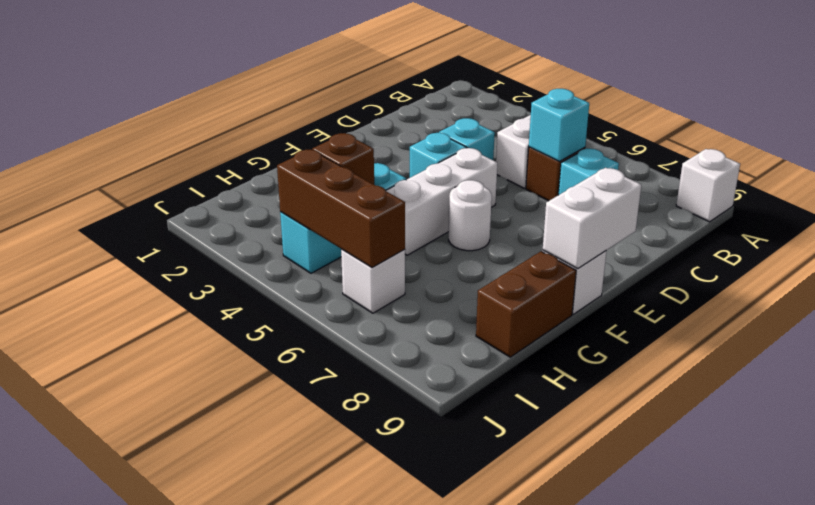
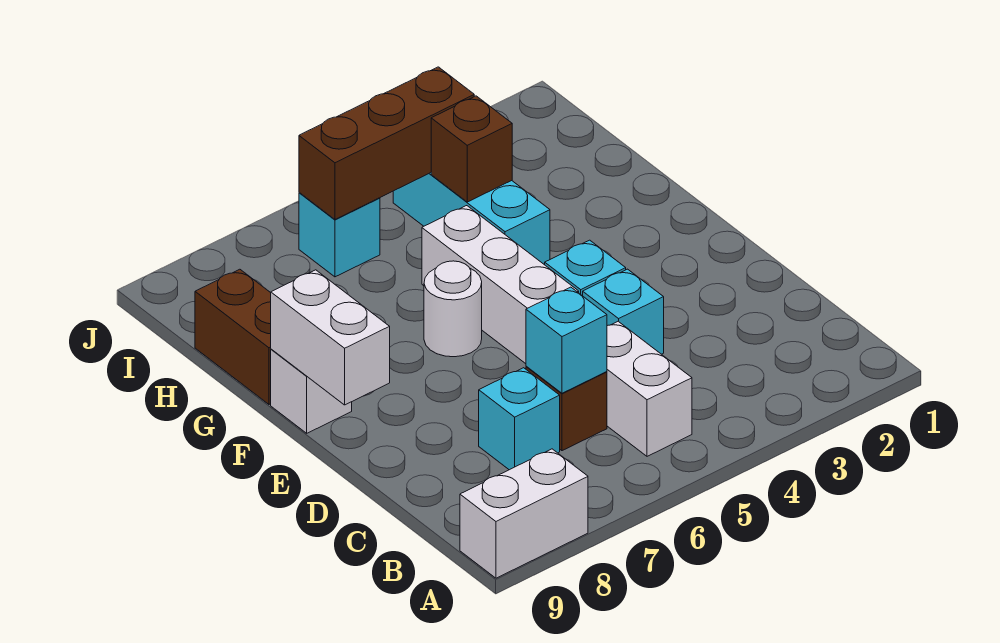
white brick A9 level 1 -> white brick A8:A9 level 1
white brick I6 level 1 -> cyan brick I6 level 1

